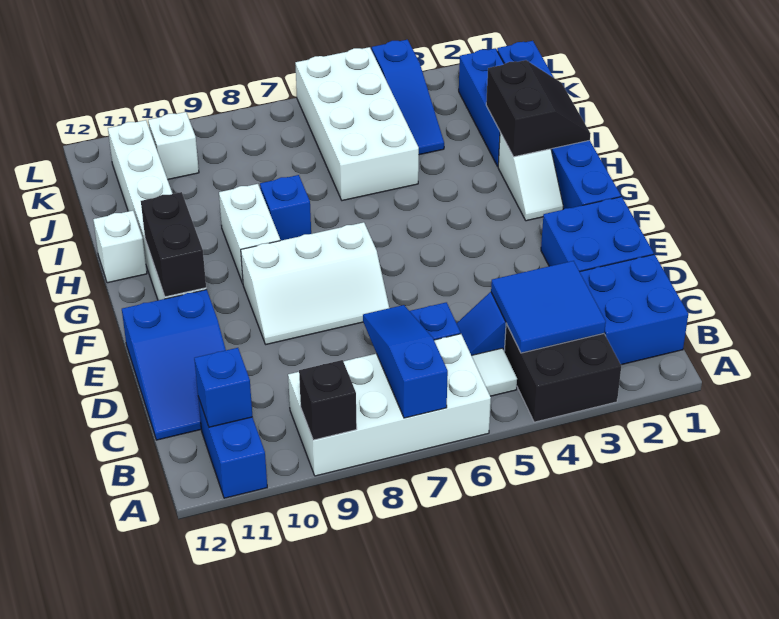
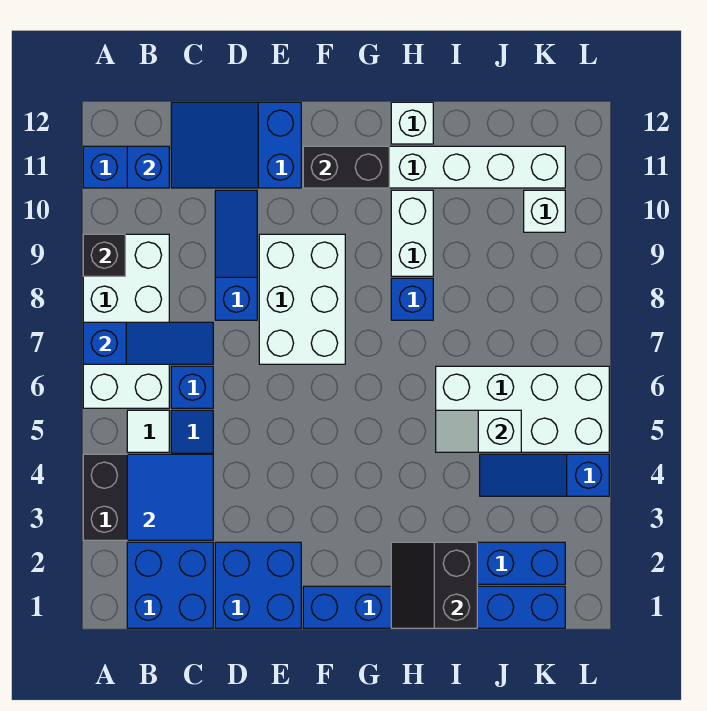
none -> blue slope D8:D10 level 1 top 8
white slope E7:F9 level 1 top F -> white brick E7:F9 level 1
white slope G2:H2 level 1 top H -> white slope I5:J5 level 2 top J
white brick G9:H9 level 1 -> white brick H9:H10 level 1
black slope H1:I2 level 2 top 2 -> black slope H1:I2 level 2 top I

